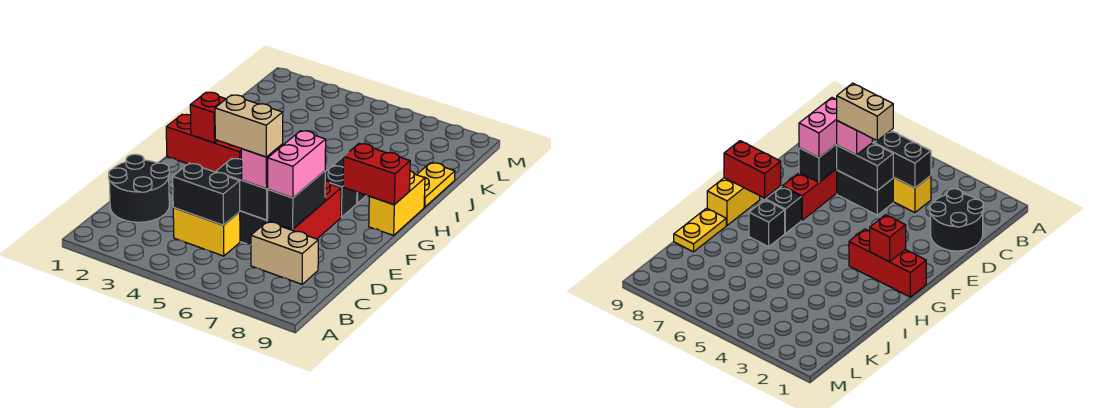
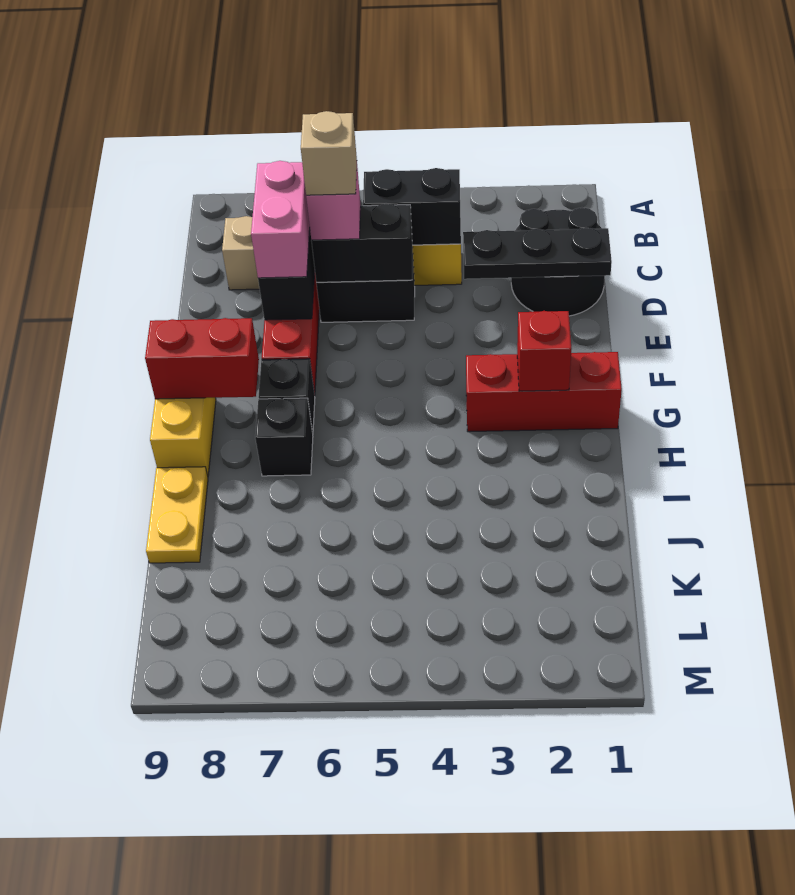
none -> black plate D1:D3 level 2
tan brick D5:D6 level 4 -> tan brick D6 level 4

